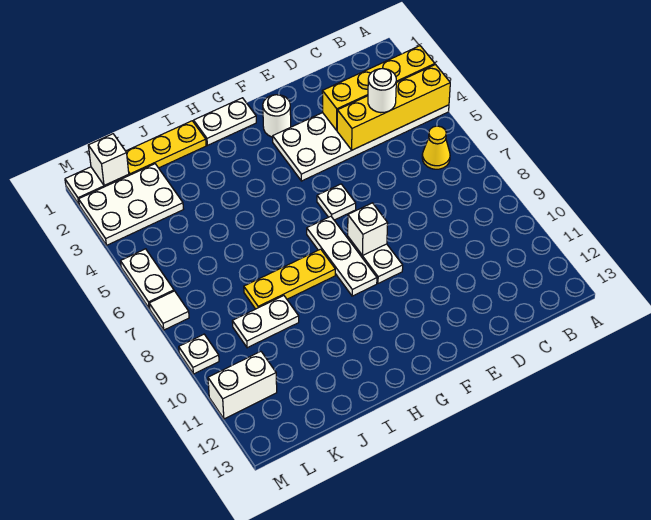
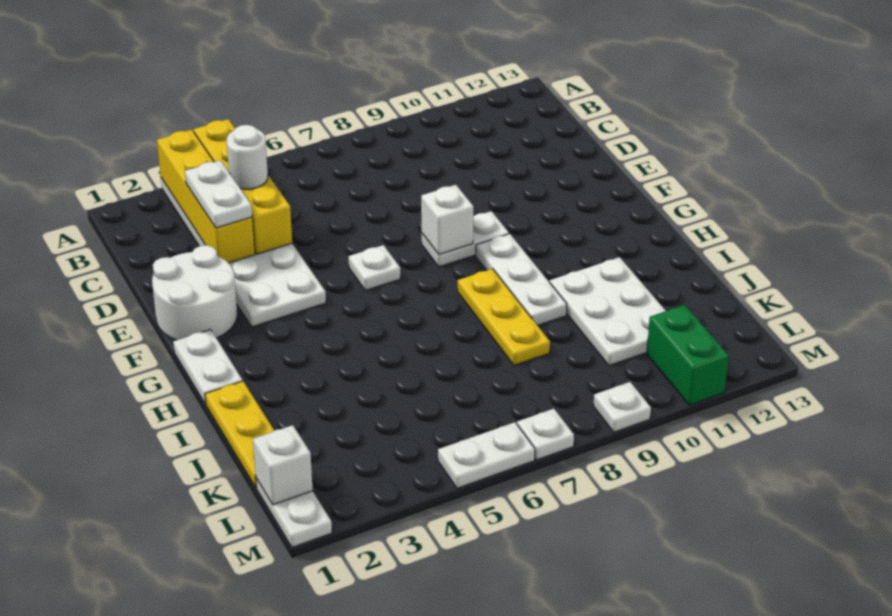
yellow cone B6 level 1 -> none
white round brick F2 level 1 -> white round brick E1:F2 level 1
white plate G7:G9 level 1 -> white plate G9:I9 level 1
white plate J9:K9 level 1 -> white plate C3:D3 level 3
white plate K2:M3 level 1 -> white plate I10:K11 level 1
white brick L11:M11 level 1 -> green brick L11:M11 level 1
white tile M7 level 1 -> white plate M7 level 1

